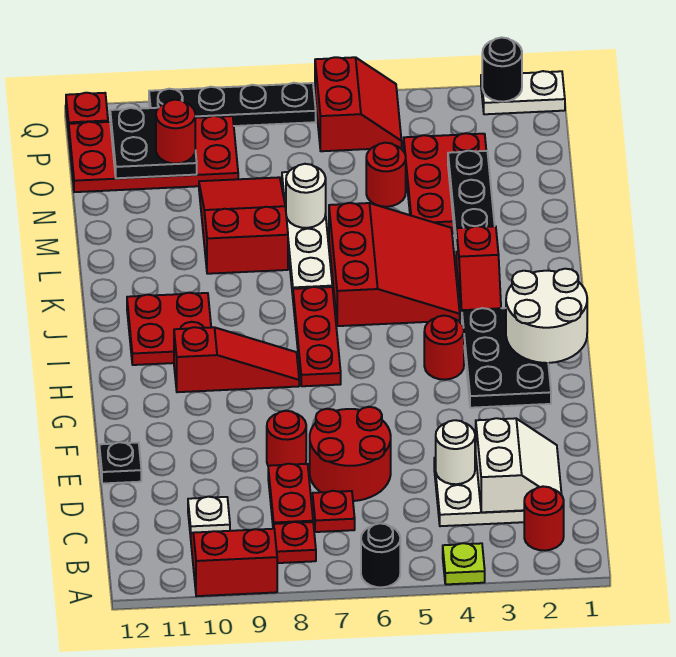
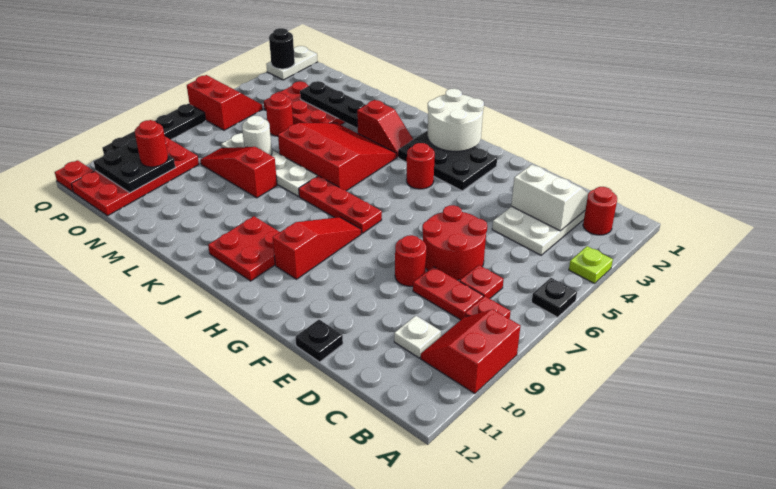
black round brick A6 level 1 -> black plate A6 level 1
white round brick D4 level 2 -> none
red slope L8:N9 level 1 top L -> red slope L8:N8 level 1 top L

